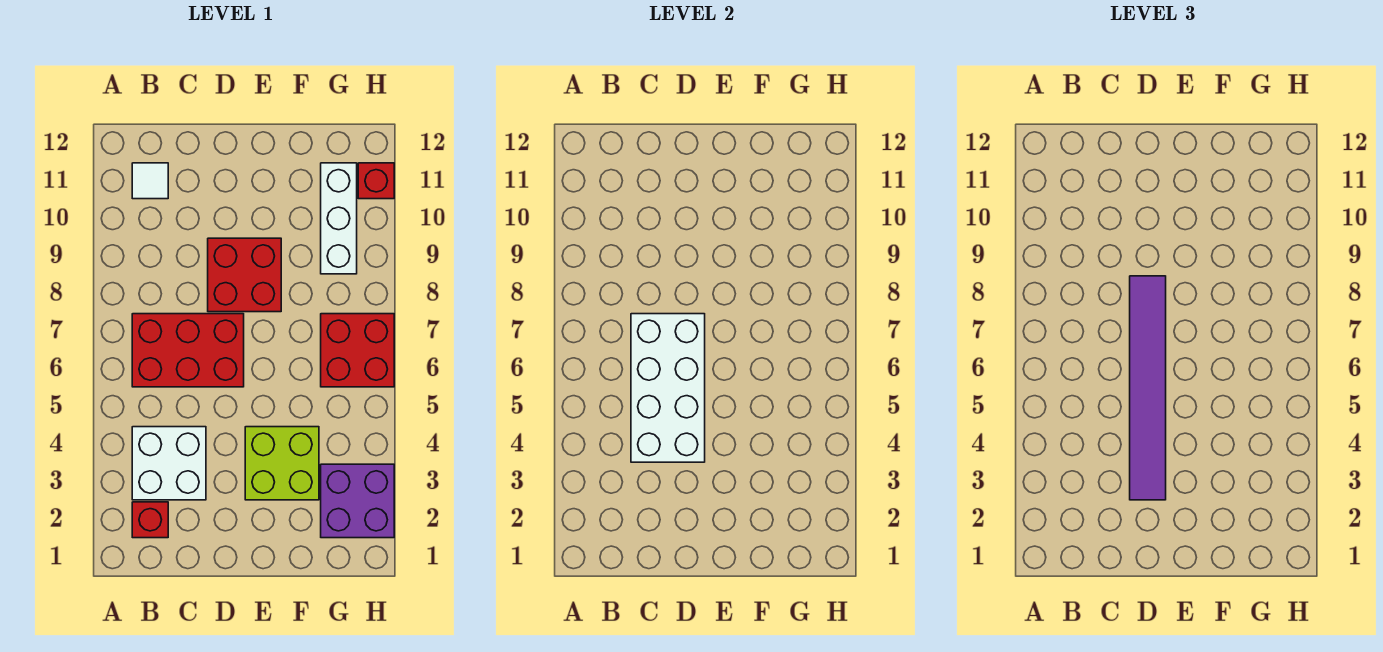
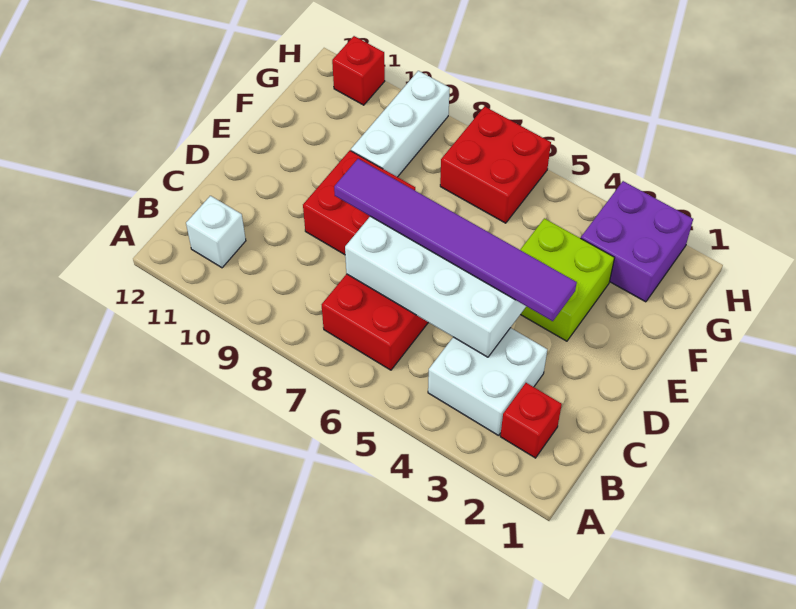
white tile B11 level 1 -> white brick B11 level 1
white brick G9:G11 level 1 -> white brick F9:H9 level 1

